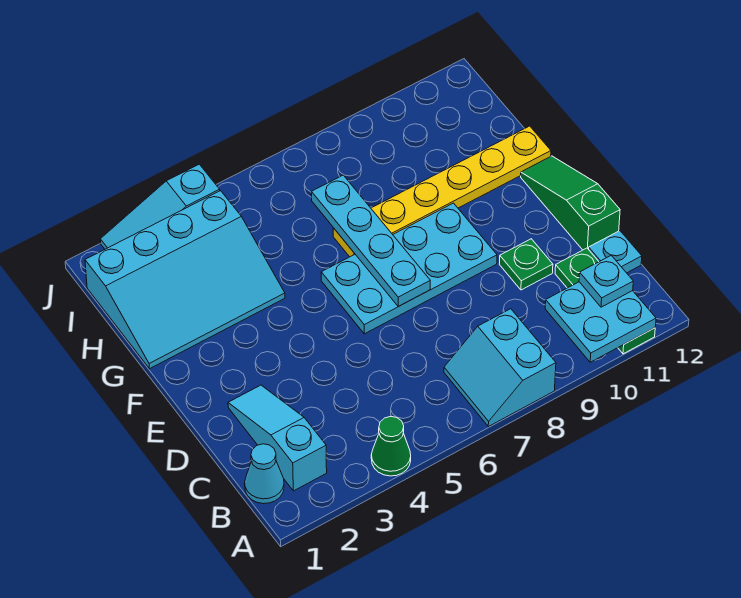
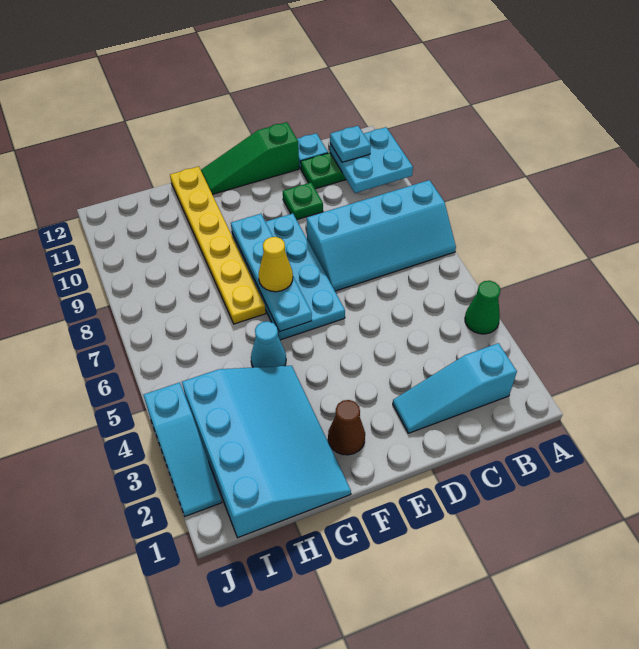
cyan slope A7:B8 level 1 top 8 -> cyan slope A7:D8 level 1 top 8
cyan cone B1 level 1 -> cyan cone G5 level 1
cyan plate E7:H7 level 2 -> cyan plate F6:F9 level 2
none -> brown cone F2 level 1
none -> yellow cone F7 level 3

